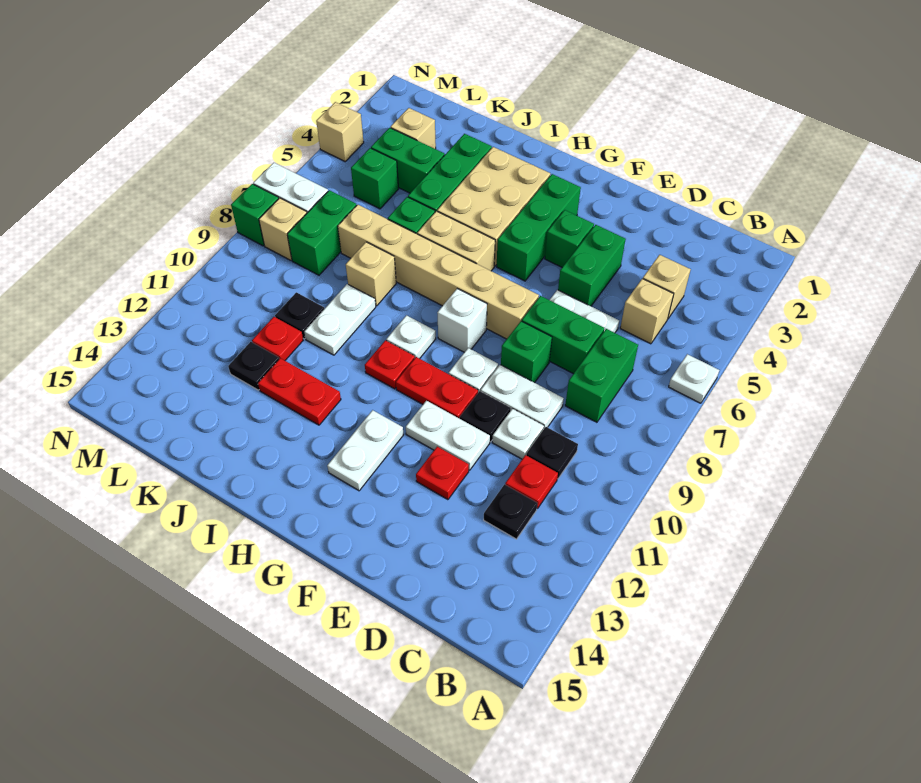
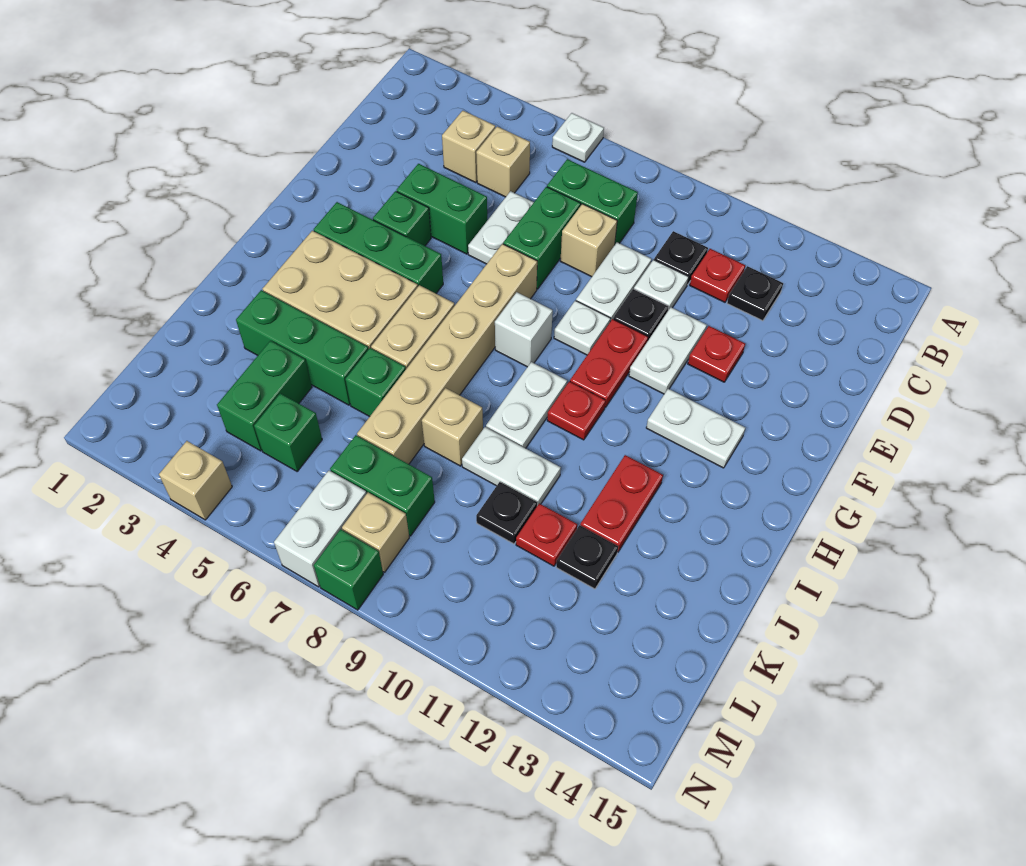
green brick E8 level 1 -> none
white plate H9 level 1 -> white plate H9:I9 level 1
tan brick L3 level 1 -> tan brick D8 level 1

